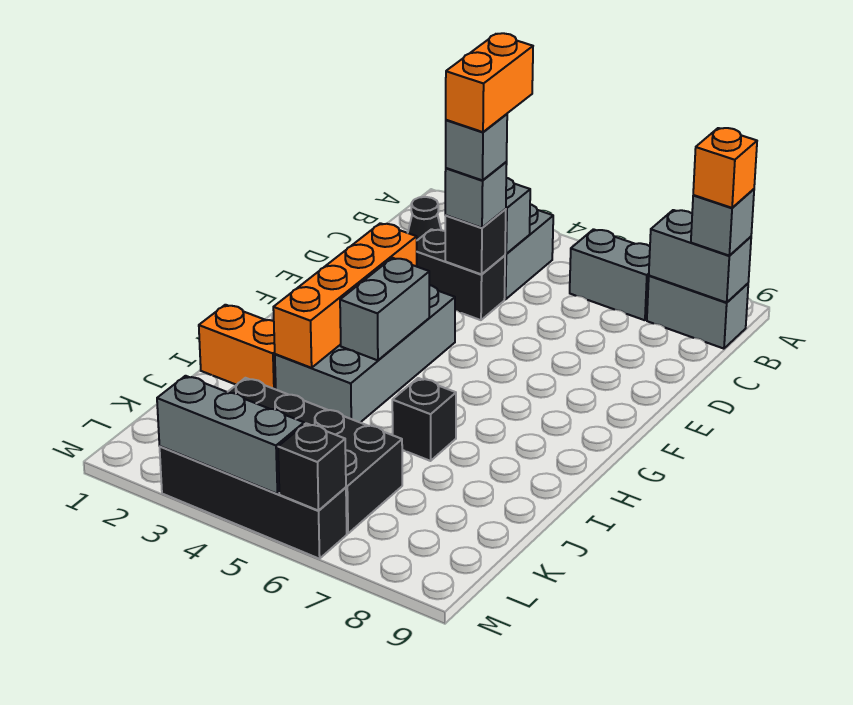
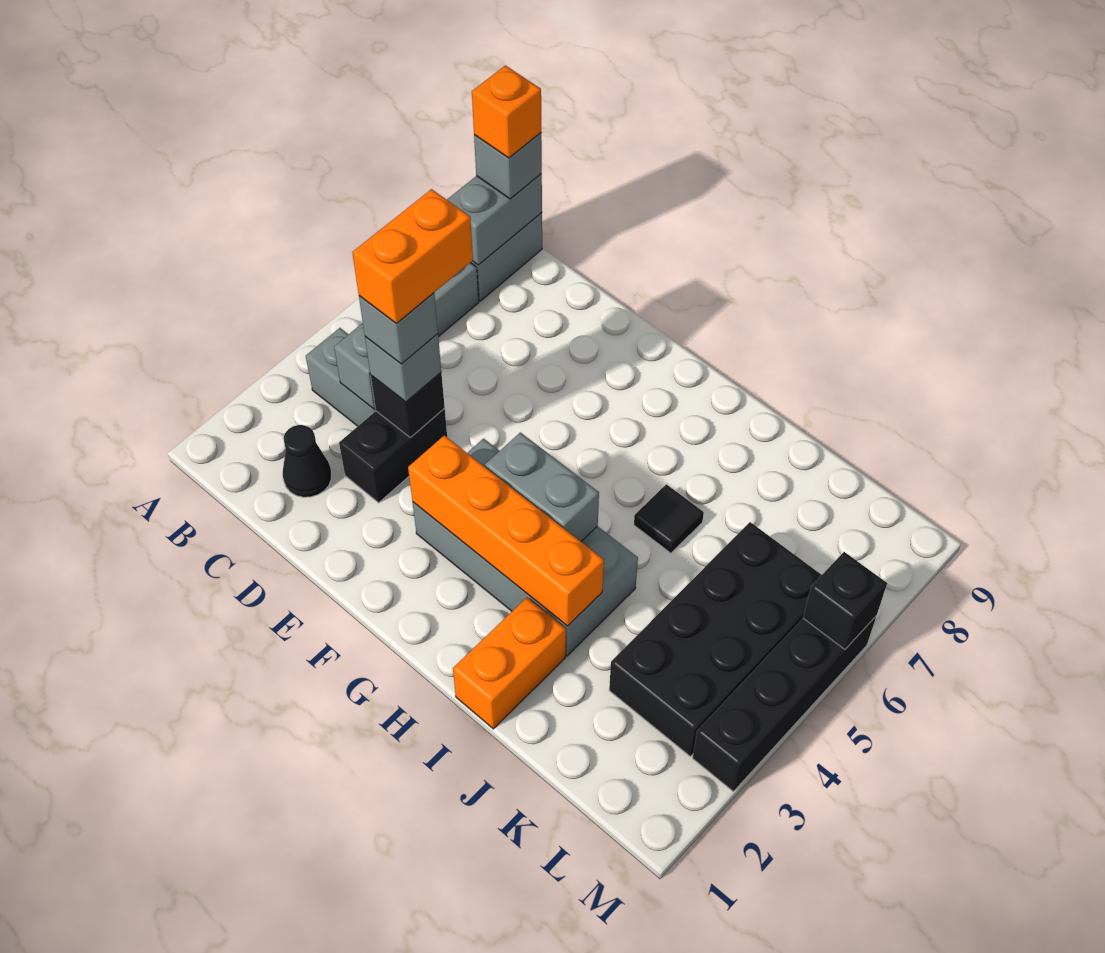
orange brick C4:D4 level 5 -> orange brick D4:D5 level 5
black brick I6 level 1 -> black tile I6 level 1
grey brick M3:M5 level 2 -> none

